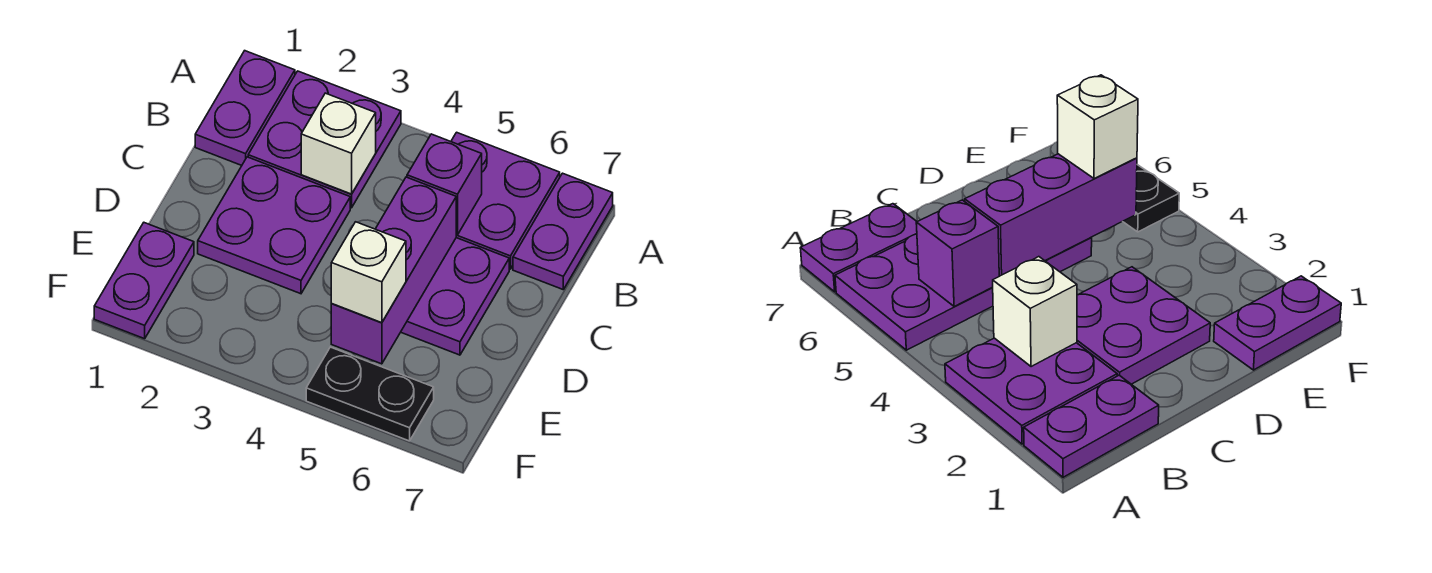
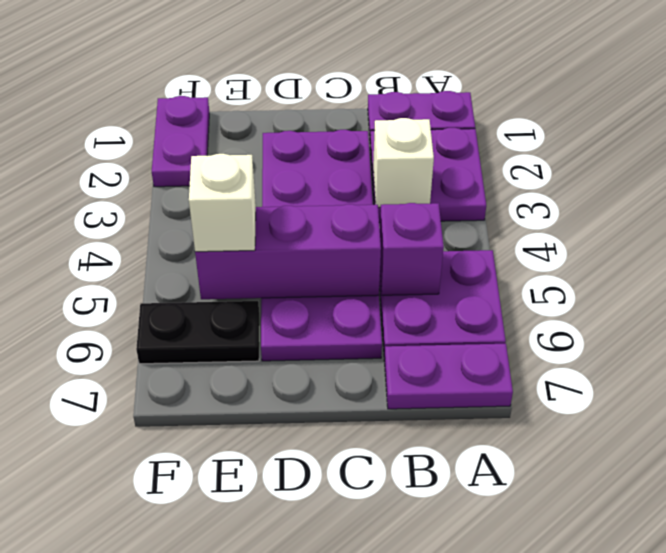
purple plate E1:F1 level 1 -> purple plate F1:F2 level 1
black plate F5:F6 level 1 -> black plate E6:F6 level 1

